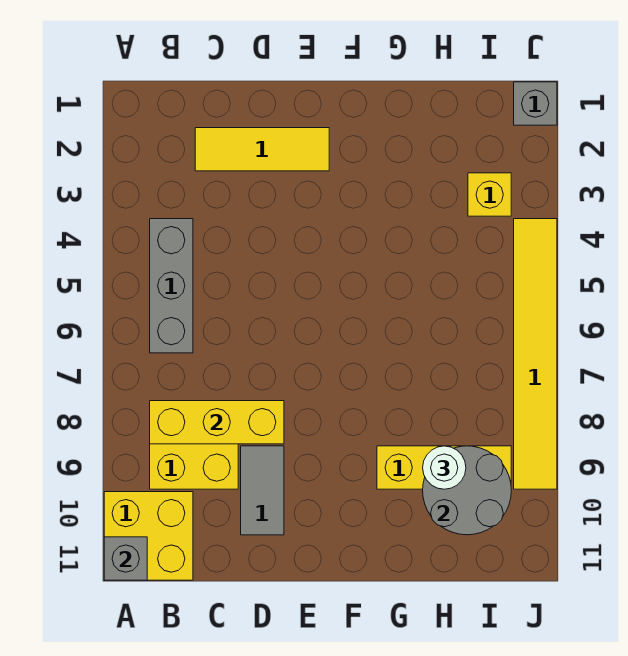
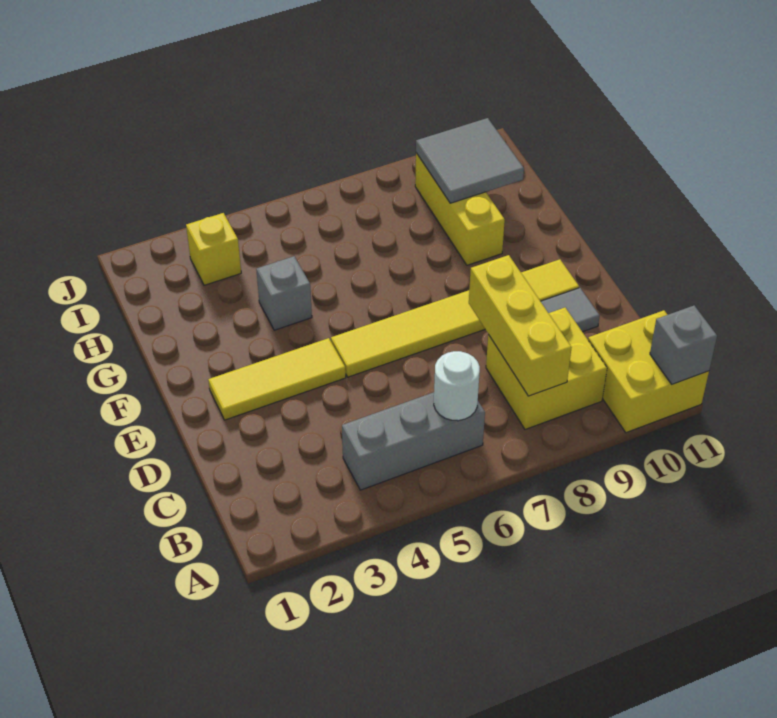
yellow tile C2:E2 level 1 -> yellow tile E2:E4 level 1
grey round brick H9:I10 level 2 -> grey tile H9:I10 level 2
white round brick H9 level 3 -> white round brick B6 level 2
grey brick J1 level 1 -> grey brick G4 level 1
yellow tile J4:J9 level 1 -> yellow tile E5:E10 level 1

